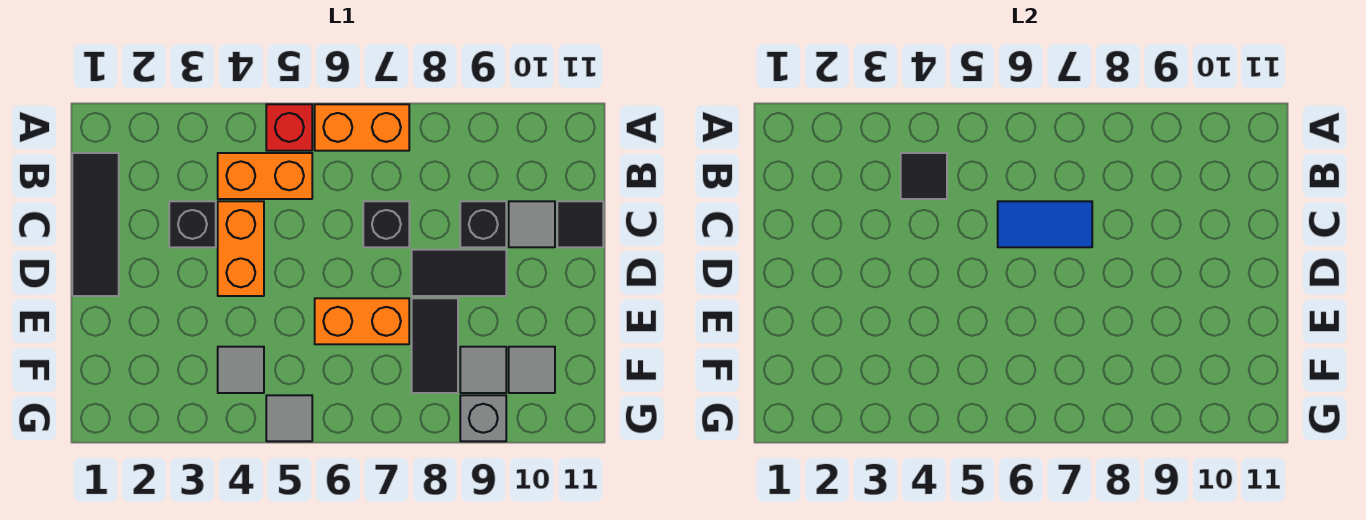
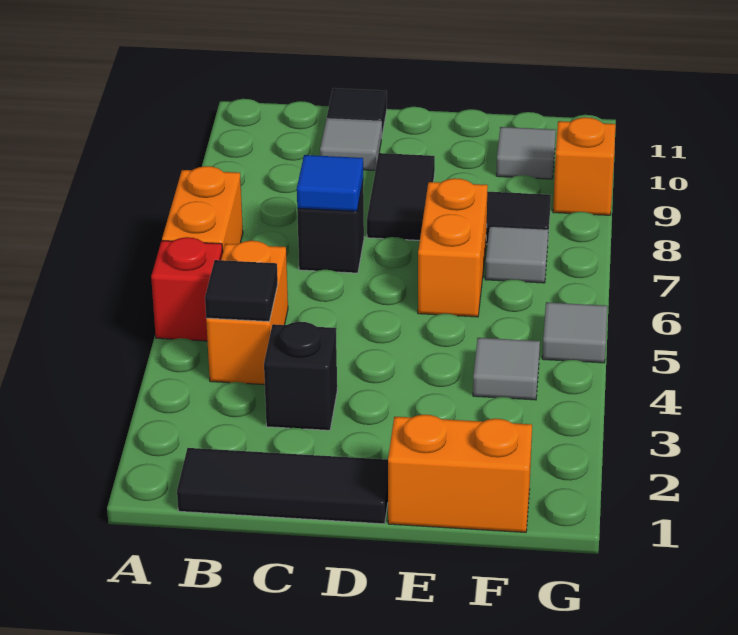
orange brick C4:D4 level 1 -> orange brick E1:F1 level 1
blue tile C6:C7 level 2 -> blue tile C7 level 2
black brick C9 level 1 -> none
grey tile F9 level 1 -> grey tile F7 level 1
grey brick G9 level 1 -> orange brick G9 level 1

